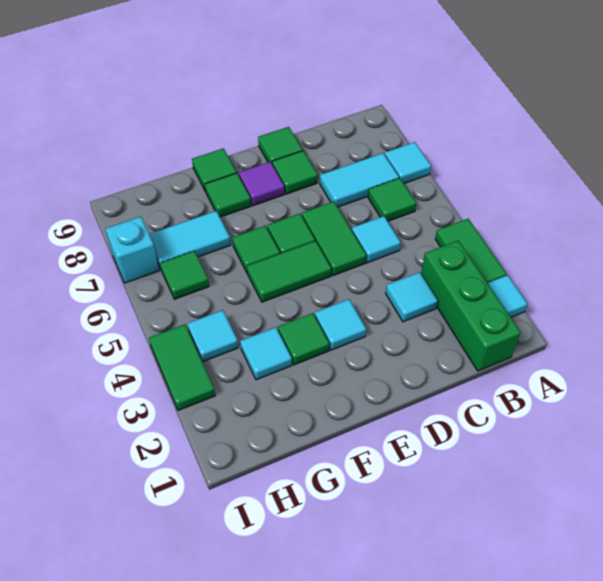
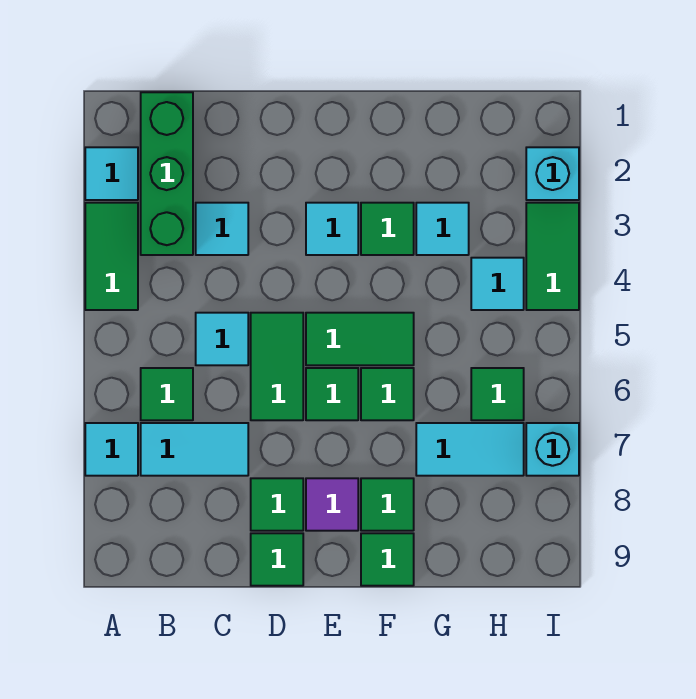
none -> cyan brick I2 level 1

